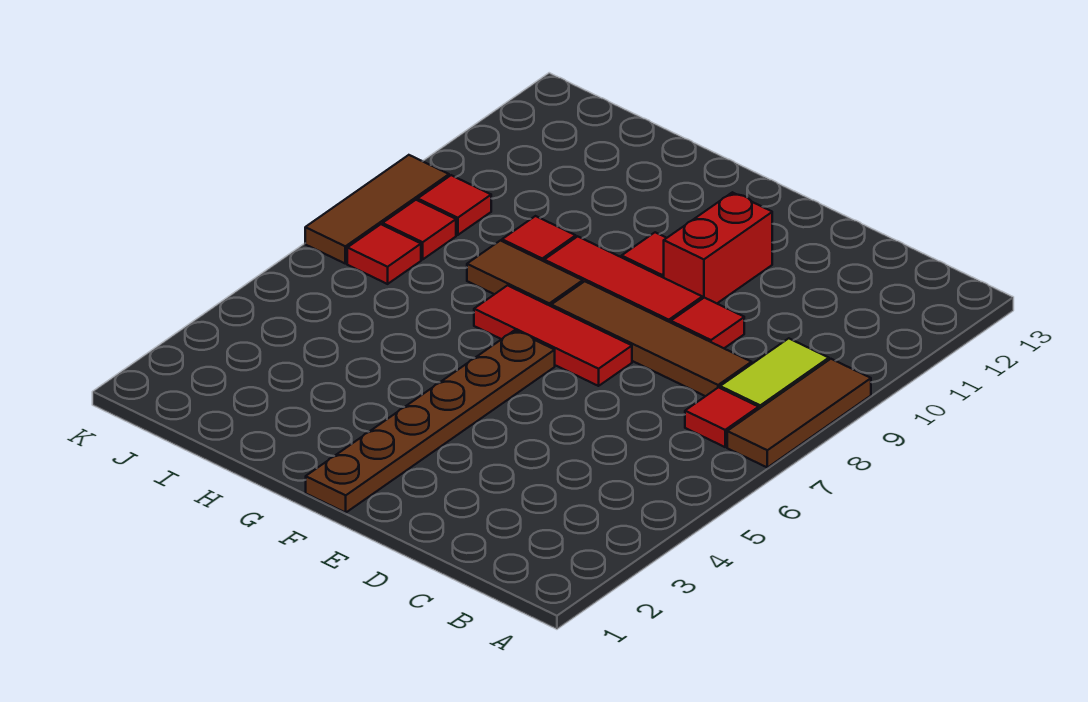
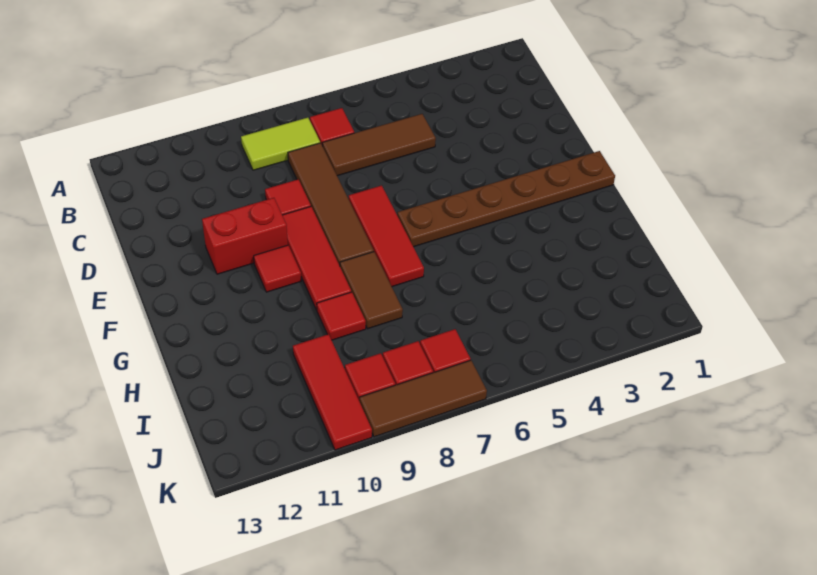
brown tile A7:A9 level 1 -> brown tile C5:C7 level 1
none -> red tile I10:K10 level 1

